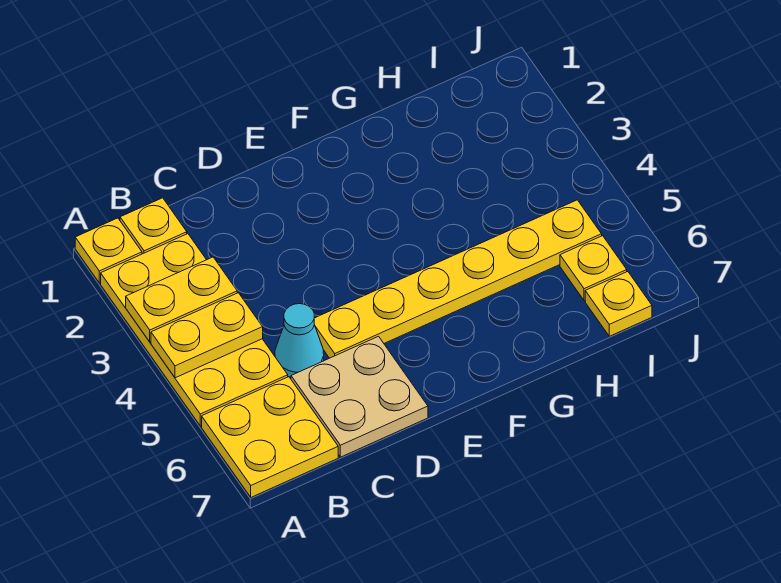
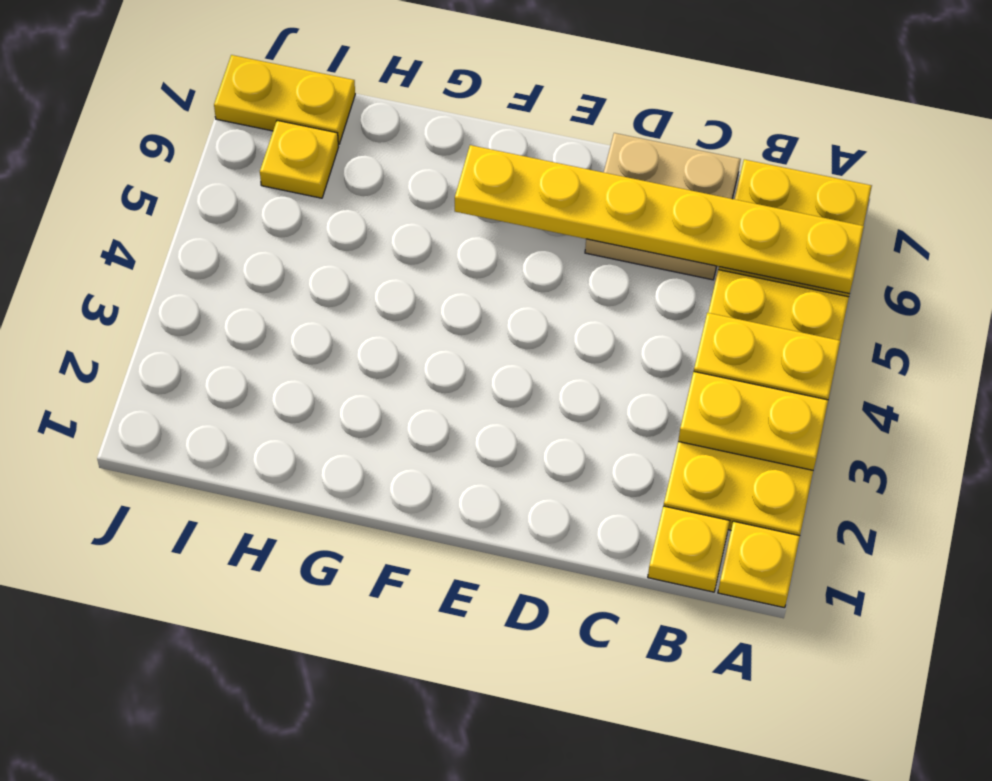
cyan cone C5 level 1 -> none
yellow plate D5:I5 level 1 -> yellow plate A6:F6 level 2
yellow plate I7 level 1 -> yellow plate I7:J7 level 1

